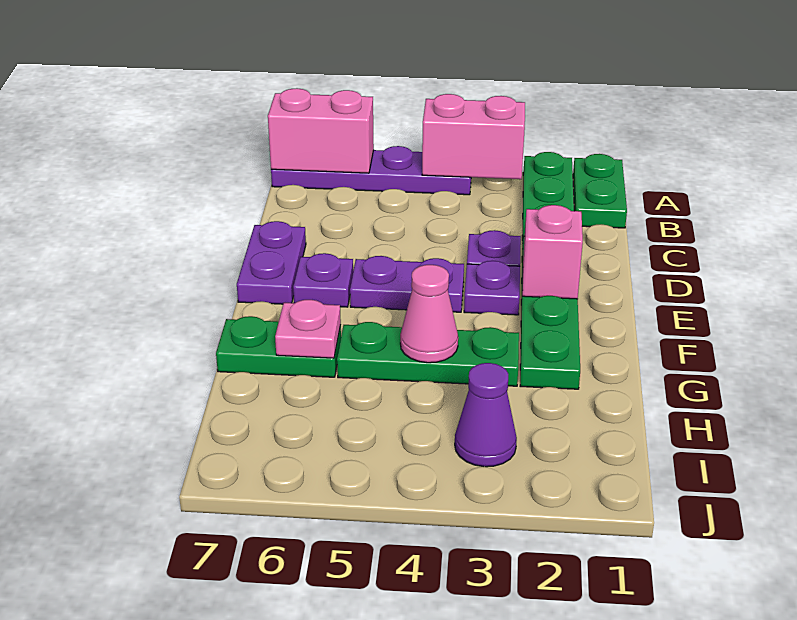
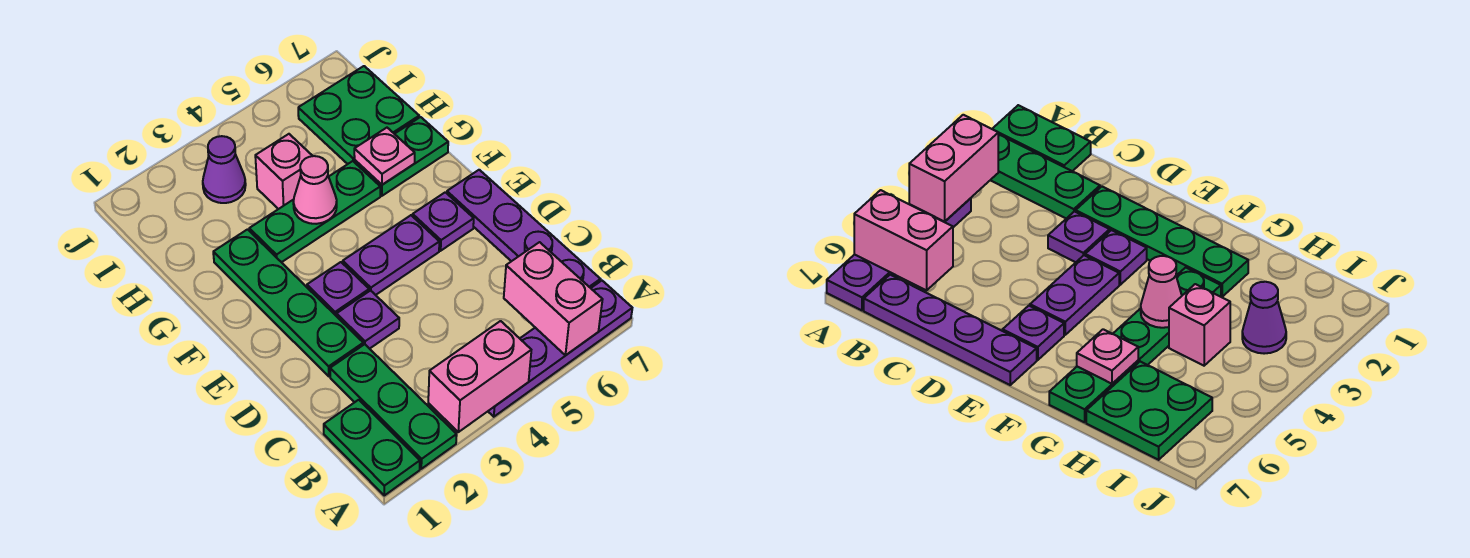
pink brick A6:A7 level 2 -> pink brick A6:B6 level 2
purple plate D7:E7 level 1 -> purple plate B7:E7 level 1
pink brick E2 level 2 -> pink brick H4 level 1
none -> green plate H6:I7 level 1

